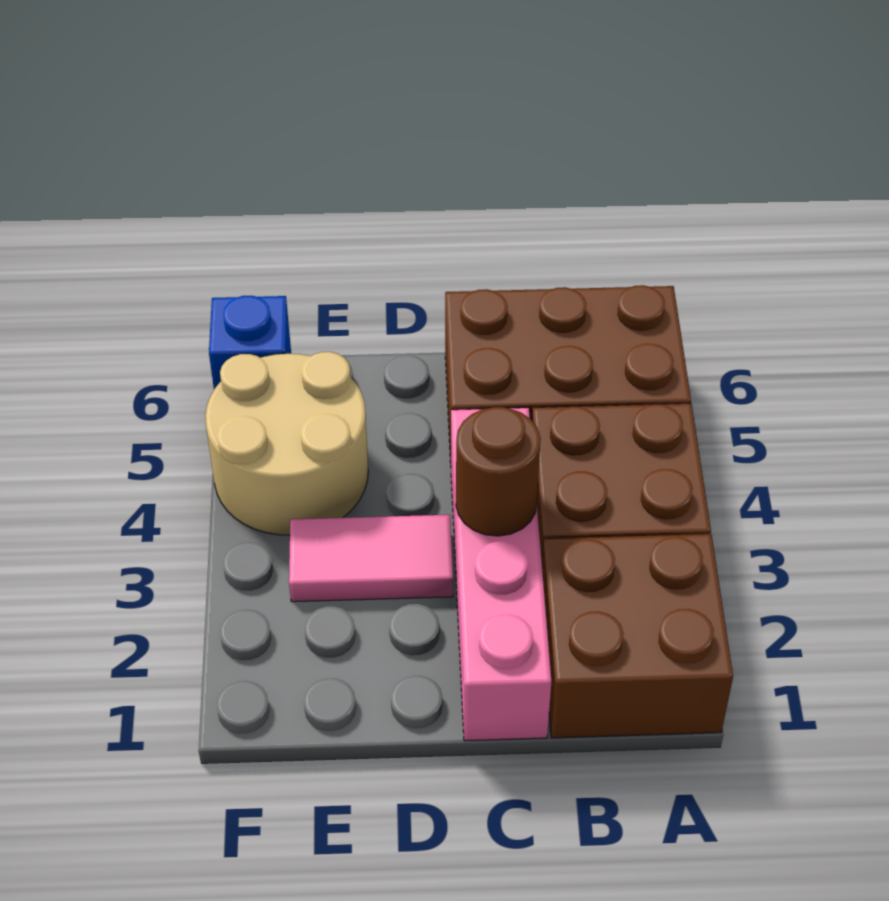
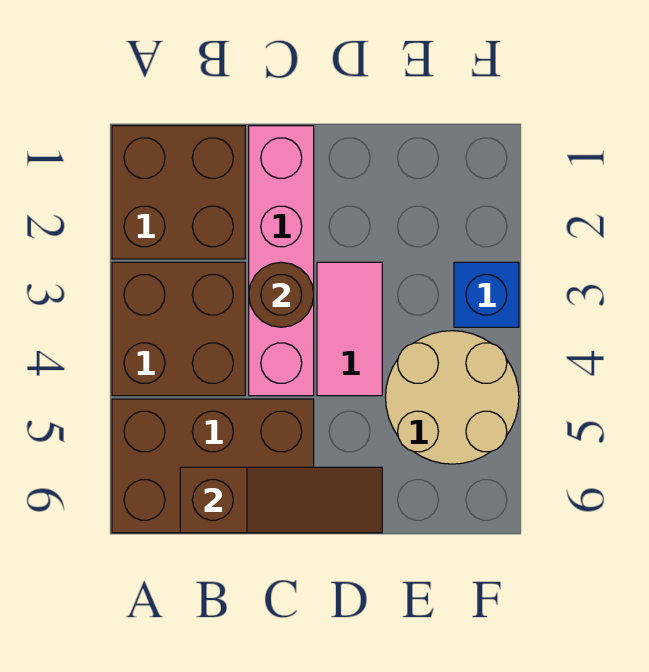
none -> brown slope B6:D6 level 2 top B
pink tile D3:E3 level 1 -> pink tile D3:D4 level 1
blue brick F6 level 1 -> blue brick F3 level 1

